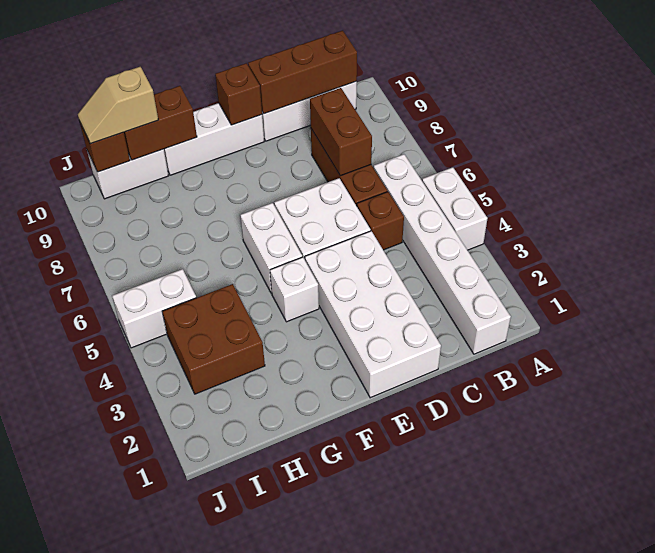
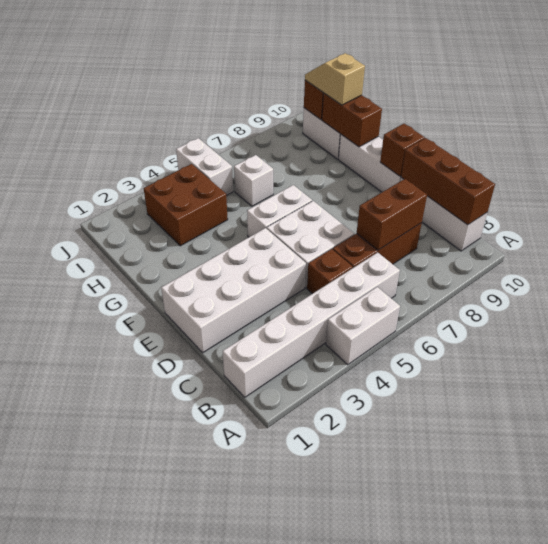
white brick F4 level 1 -> white brick H6 level 1

